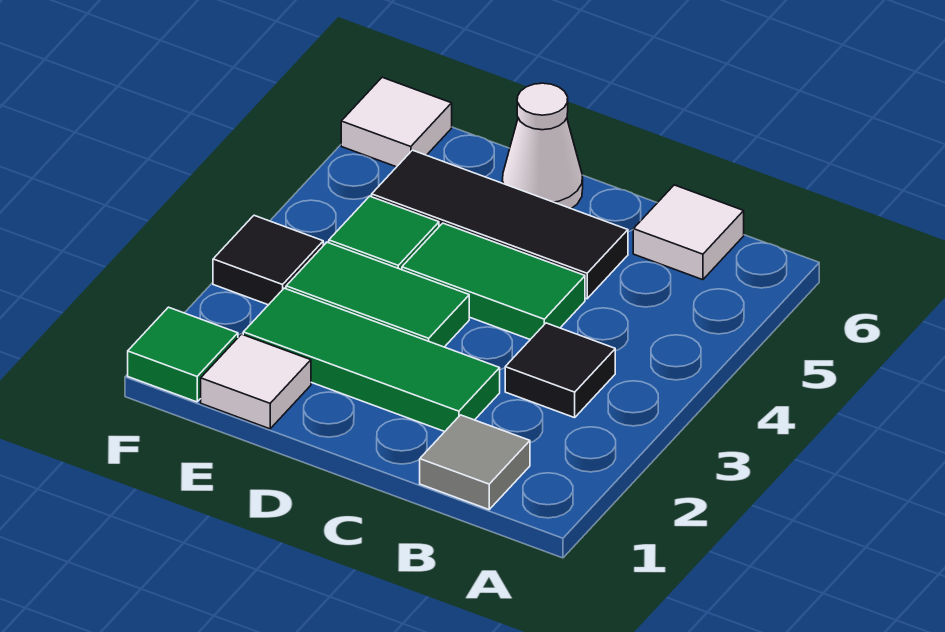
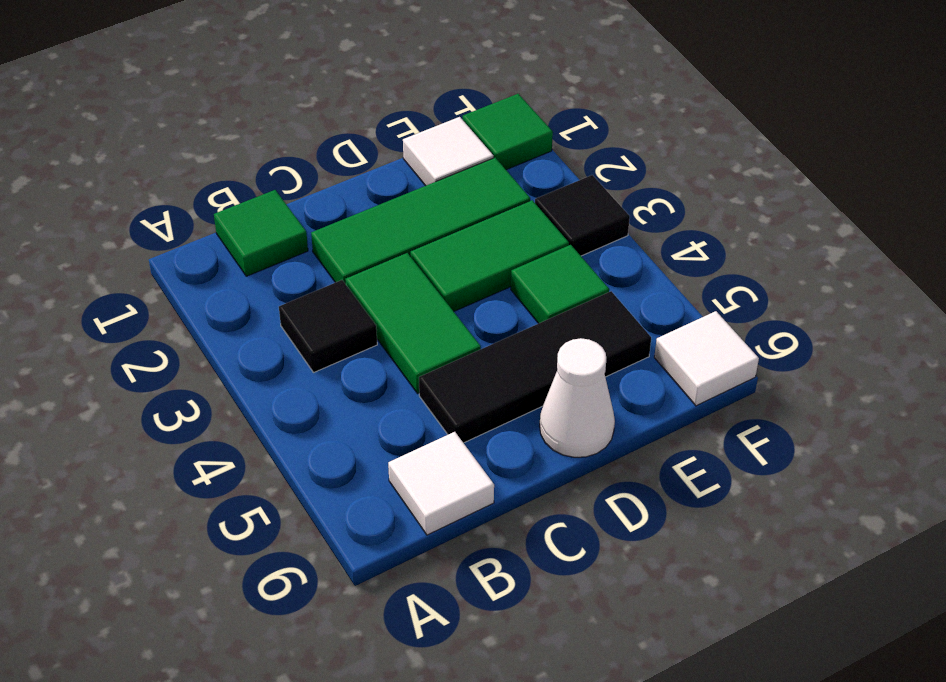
grey tile B1 level 1 -> green tile B1 level 1
green tile C4:D4 level 1 -> green tile C3:C4 level 1

